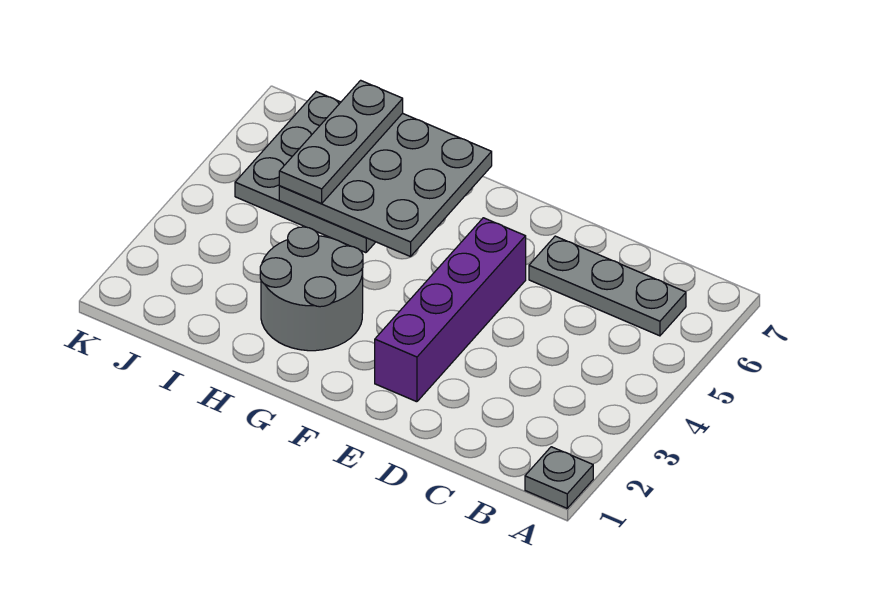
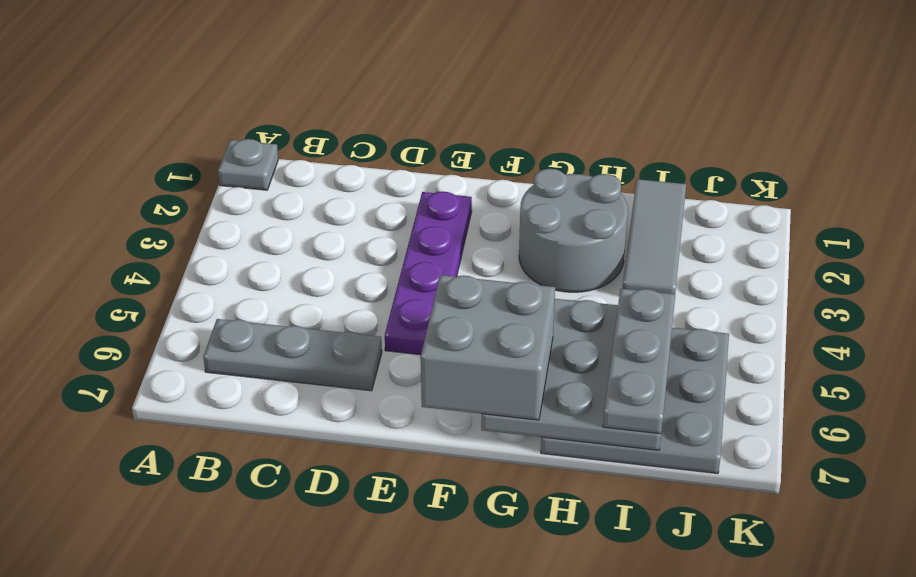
purple brick E2:E5 level 1 -> purple plate E2:E5 level 1
none -> grey brick F6:G7 level 3
none -> grey tile I1:I3 level 1

